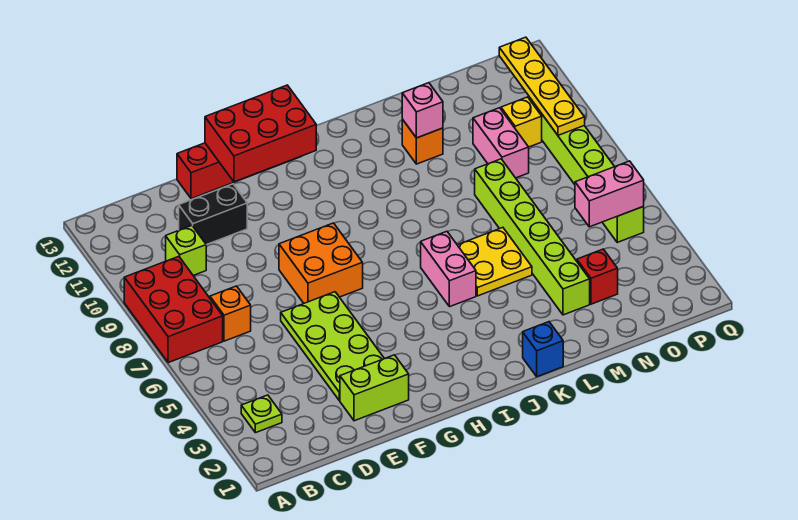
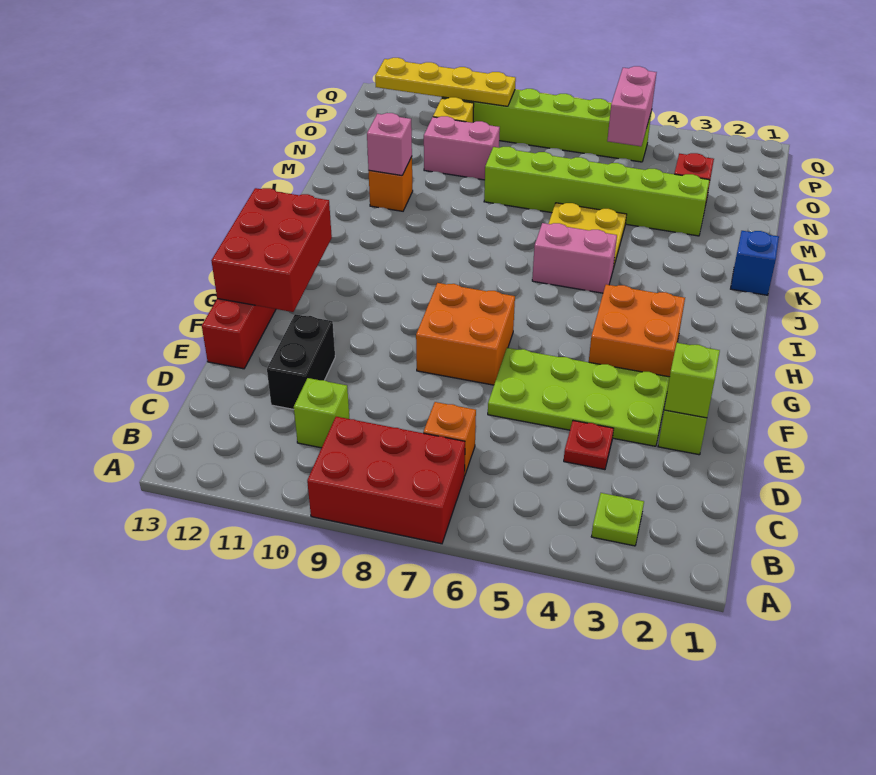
none -> red plate D4 level 1
none -> lime brick E2 level 2
none -> orange brick G3:H4 level 1

